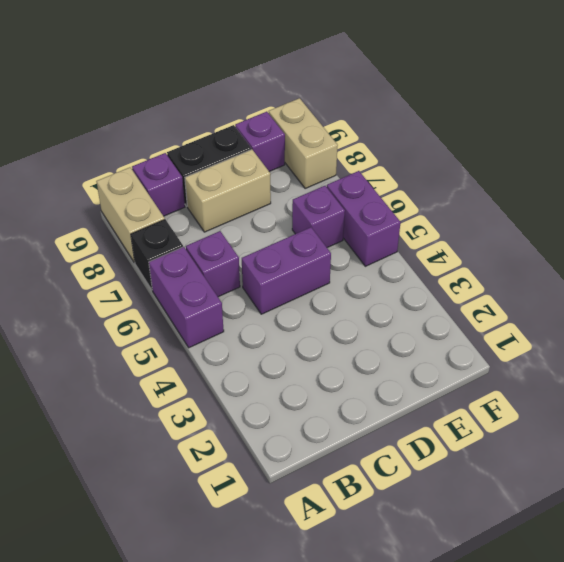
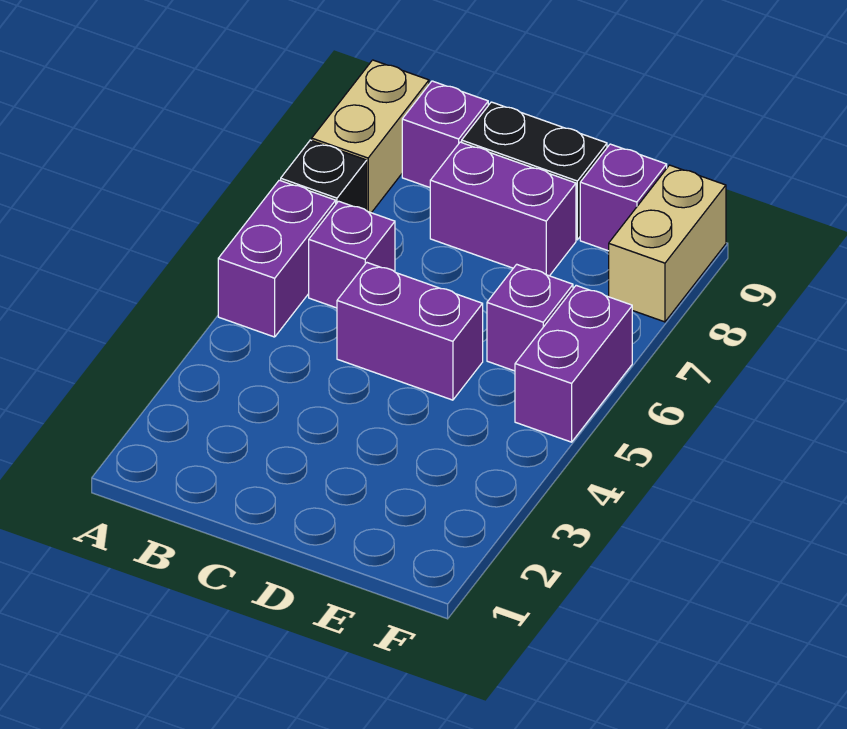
tan brick C8:D8 level 1 -> purple brick C8:D8 level 1

